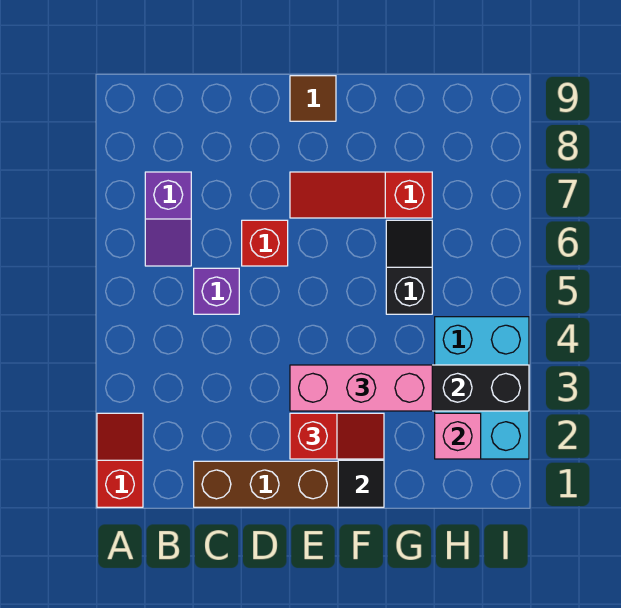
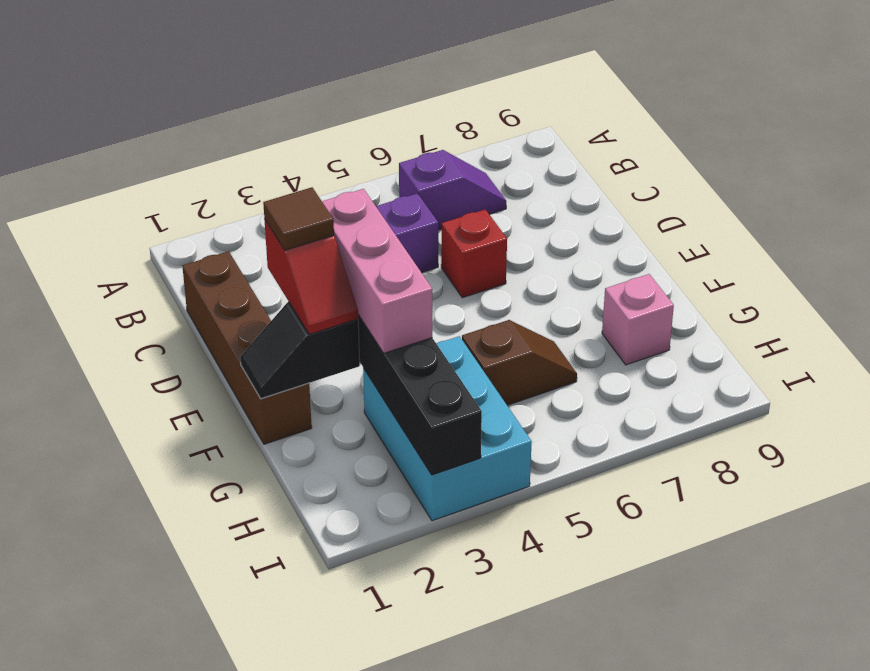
red slope A1:A2 level 1 top 1 -> none
purple slope B6:B7 level 1 top 7 -> purple slope B6:B7 level 1 top 6
red slope E7:G7 level 1 top G -> none
brown tile E9 level 1 -> brown tile E2 level 4
black slope G5:G6 level 1 top 5 -> brown slope G5:G6 level 1 top 5
cyan brick H2:I4 level 1 -> cyan brick G3:I4 level 1
pink brick H2 level 2 -> pink brick G8 level 1

